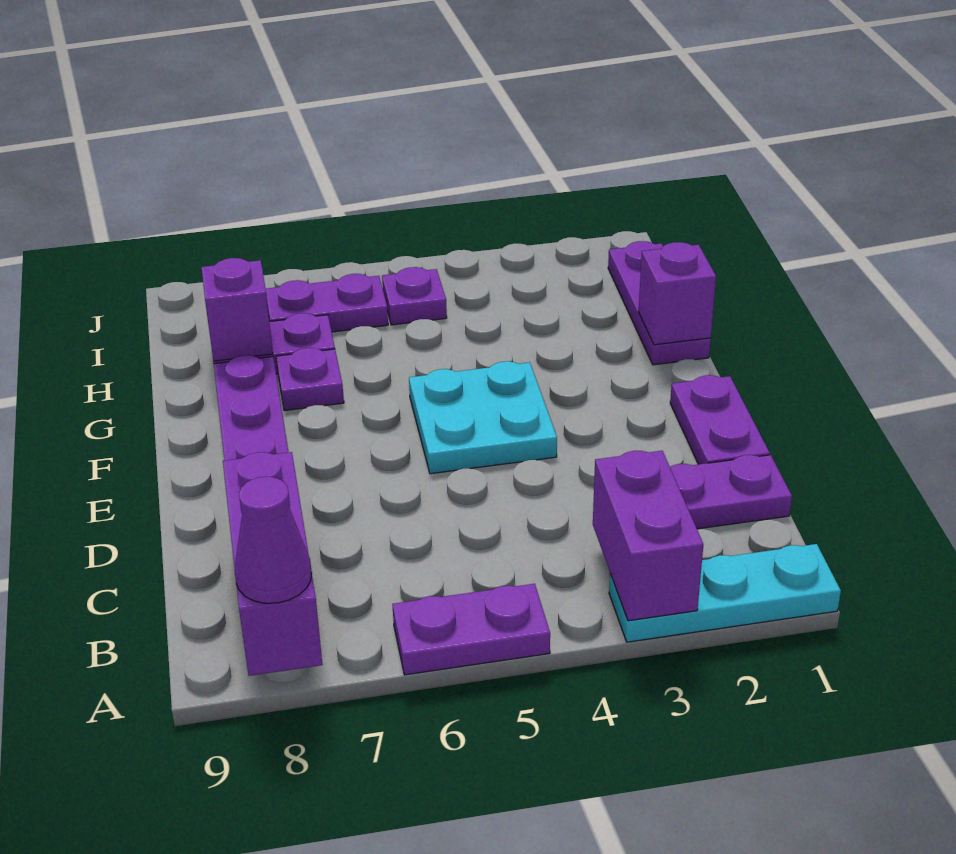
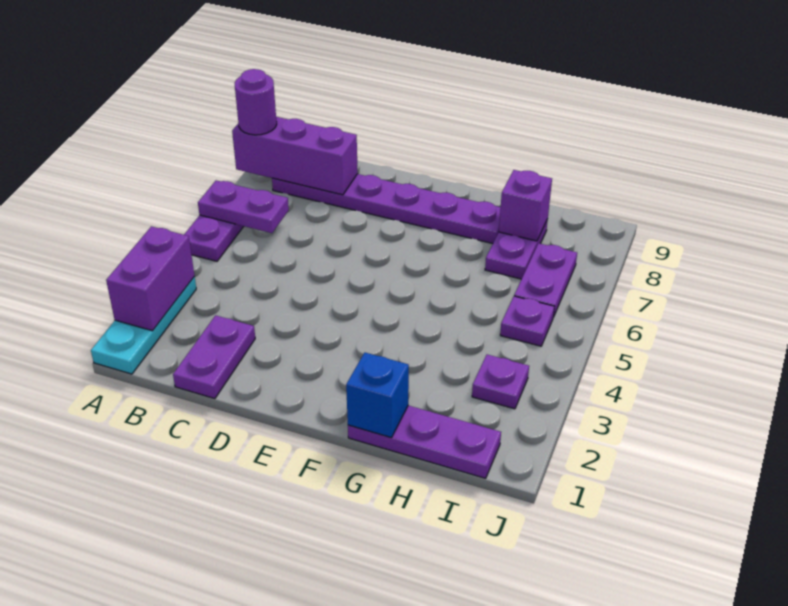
purple brick A3:B3 level 2 -> purple brick A2:A3 level 2
purple cone A8 level 3 -> purple round brick A8 level 3
purple plate D1:E1 level 1 -> purple plate A6:B6 level 2
cyan plate E4:F5 level 1 -> none
purple brick G1 level 2 -> blue brick G1 level 2
purple plate G7 level 1 -> purple plate I3 level 1

